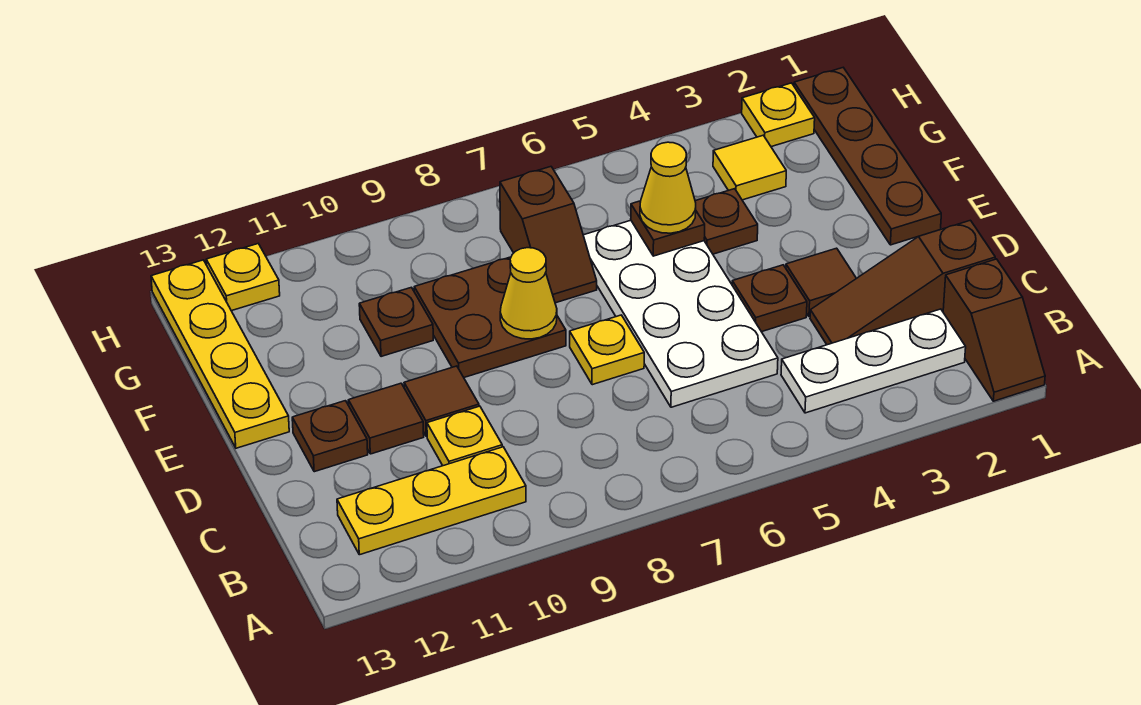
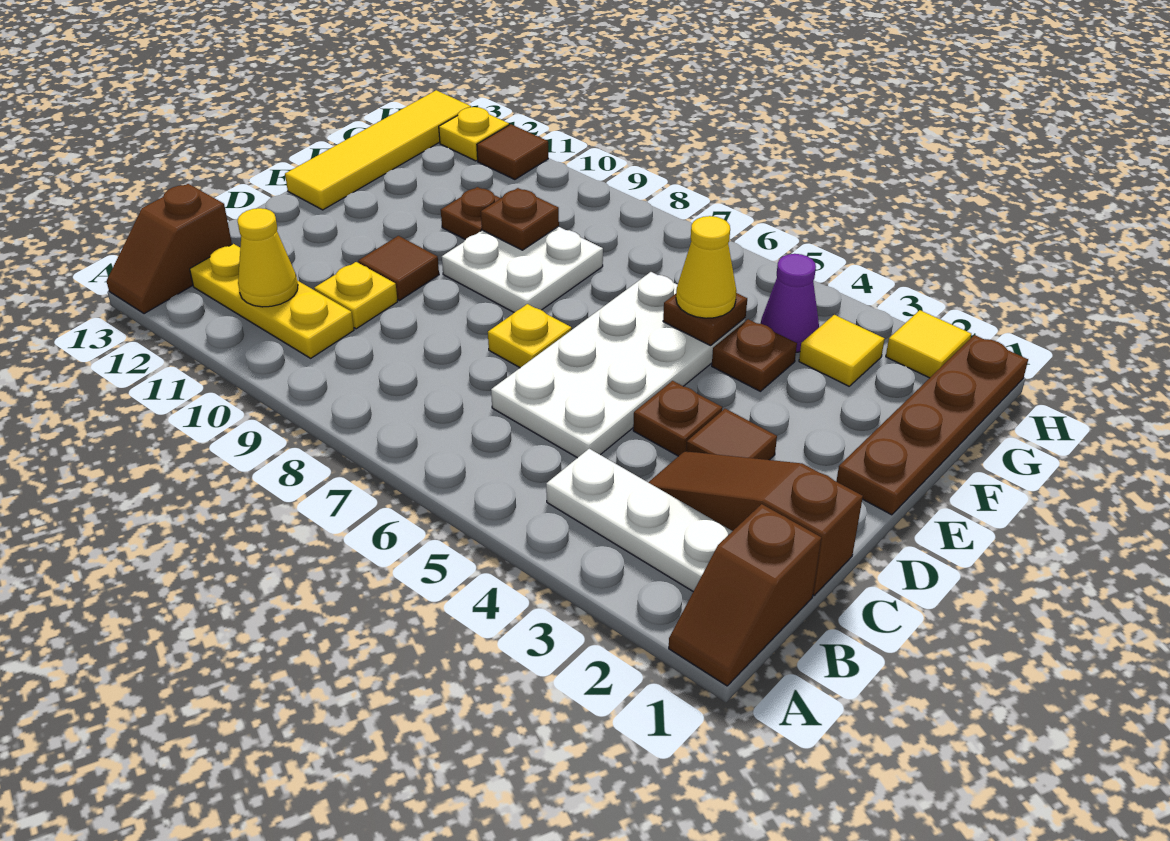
brown tile D11 level 1 -> brown tile H11 level 1
brown plate D12 level 1 -> brown plate F9 level 2
brown plate E8:F9 level 1 -> white plate E8:F9 level 1
yellow cone E8 level 2 -> yellow cone B11 level 2
yellow plate E13:H13 level 1 -> yellow tile E13:H13 level 1
brown slope F7:G7 level 1 top G -> brown slope A13:B13 level 1 top B
none -> purple cone G4 level 1
yellow plate H2 level 1 -> yellow tile H2 level 1

